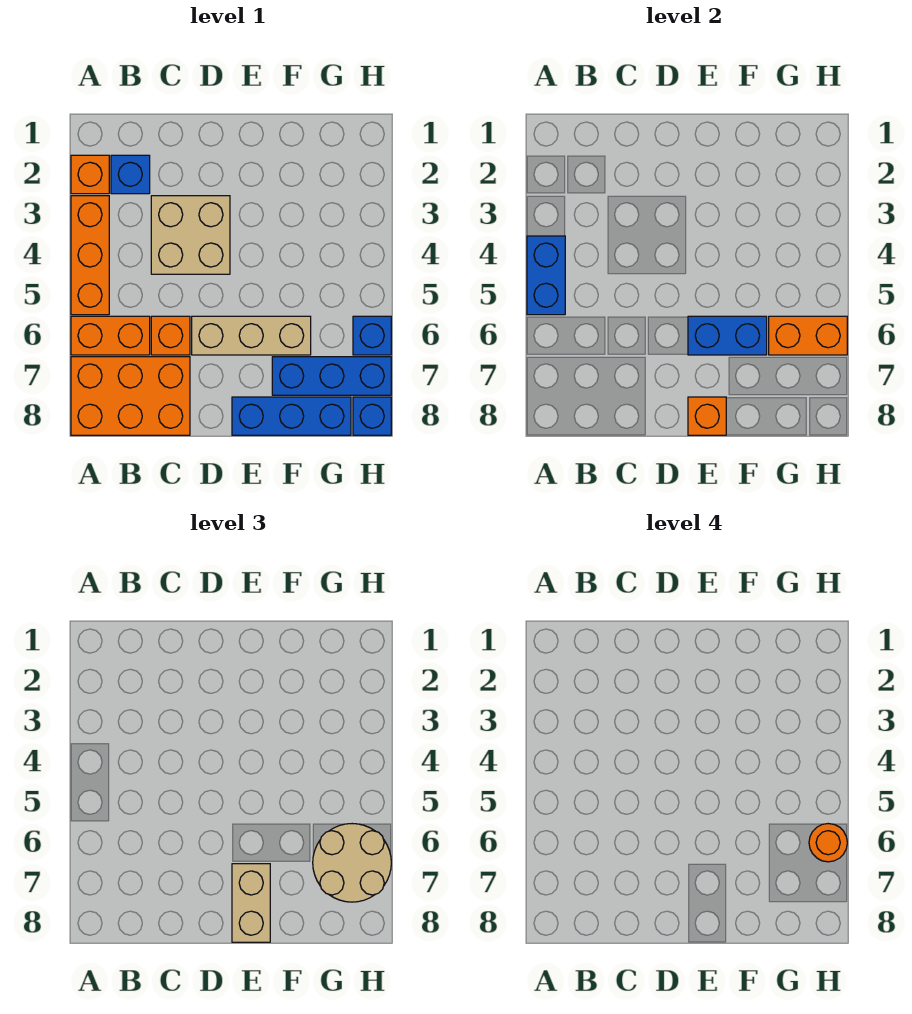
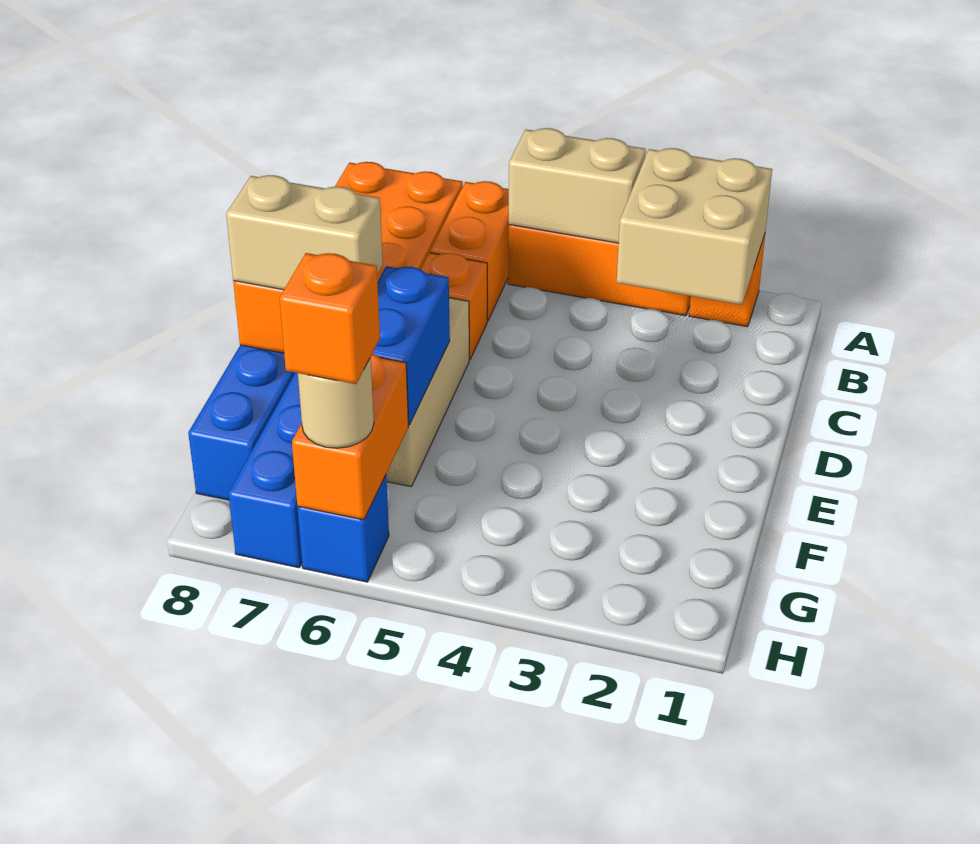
blue brick A4:A5 level 2 -> tan brick A4:A5 level 2
blue brick B2 level 1 -> none
tan brick C3:D4 level 1 -> tan brick A2:B3 level 2
tan round brick G6:H7 level 3 -> tan round brick H6 level 3
orange round brick H6 level 4 -> orange brick H6 level 4
blue brick H8 level 1 -> none

